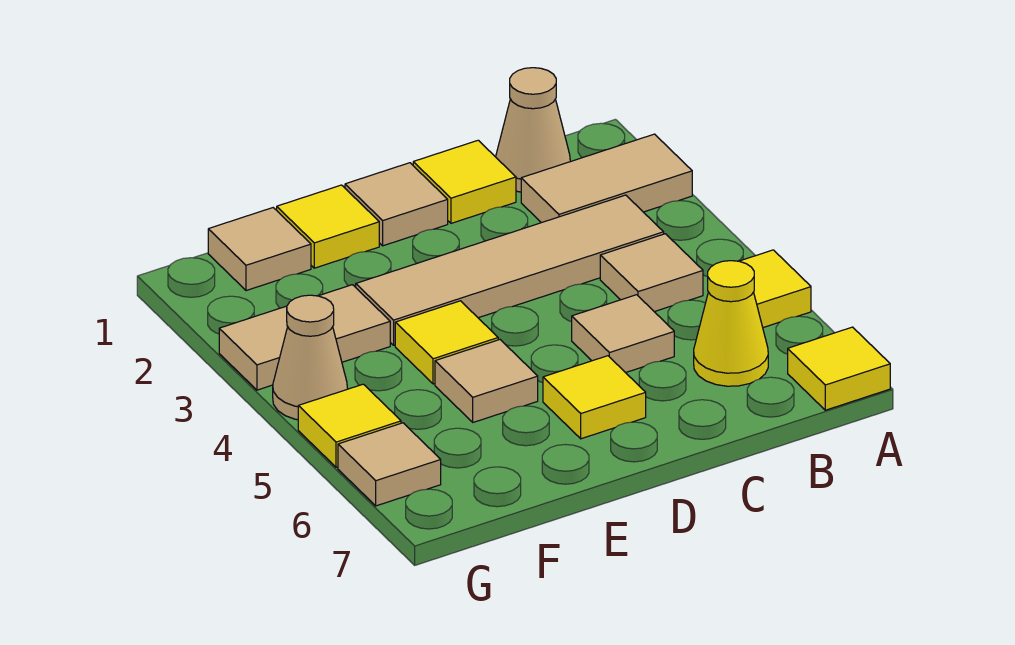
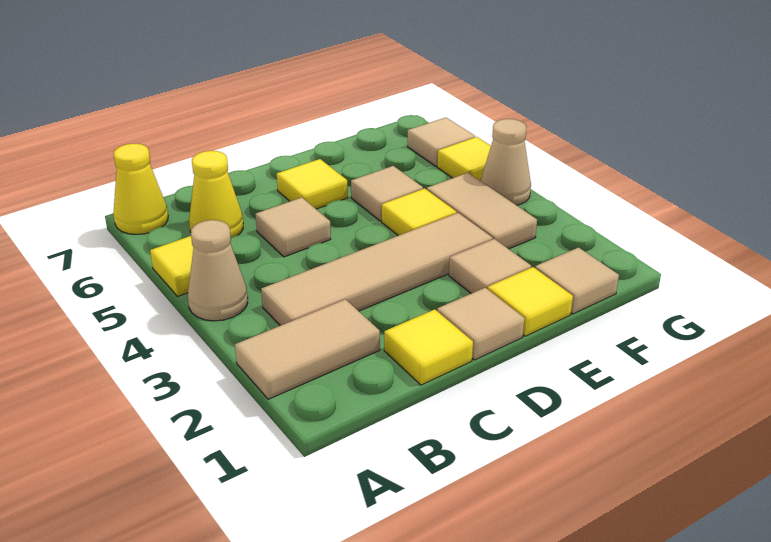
yellow tile A7 level 1 -> yellow cone A7 level 1
tan cone B1 level 1 -> tan cone A4 level 1
tan tile B4 level 1 -> tan tile E2 level 1
tan tile F3:G3 level 1 -> tan tile F3:F4 level 1

